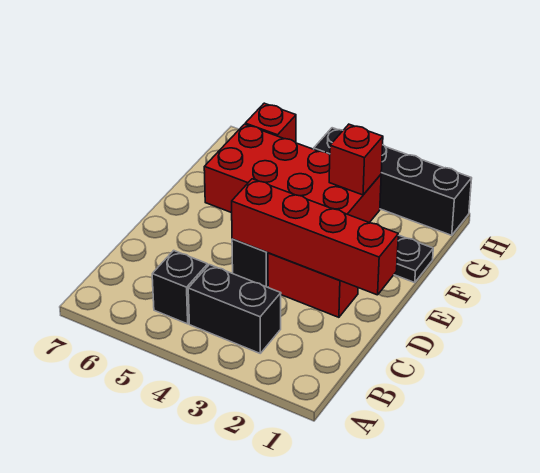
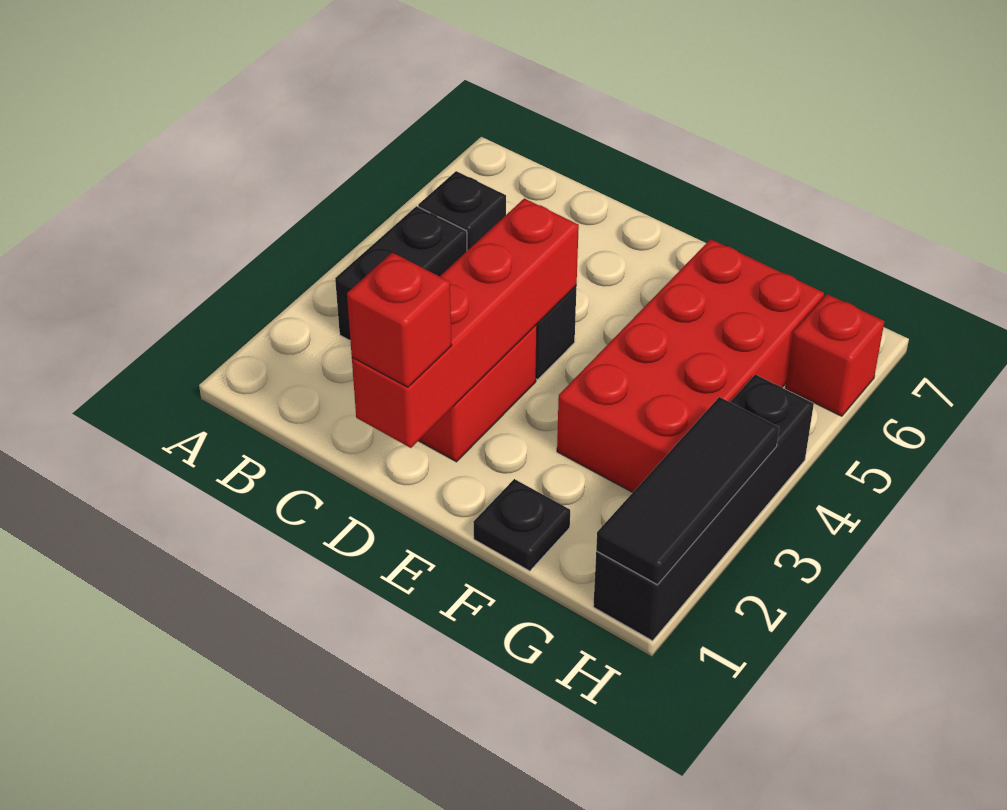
red brick G3 level 2 -> red brick D1 level 3
none -> black tile H1:H3 level 2

